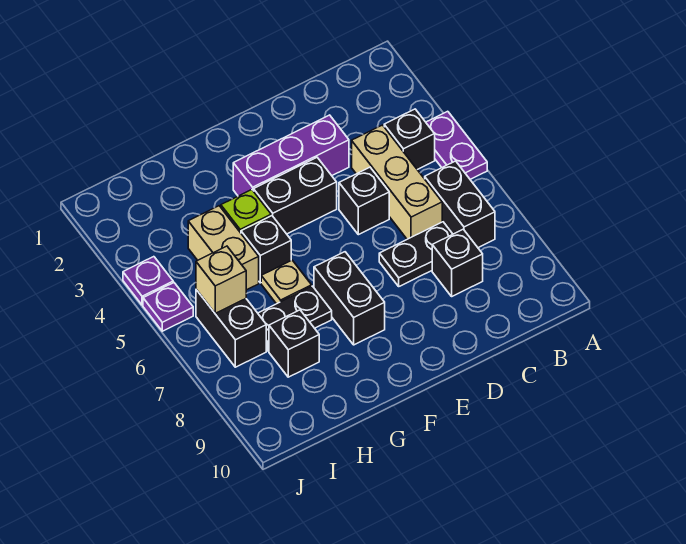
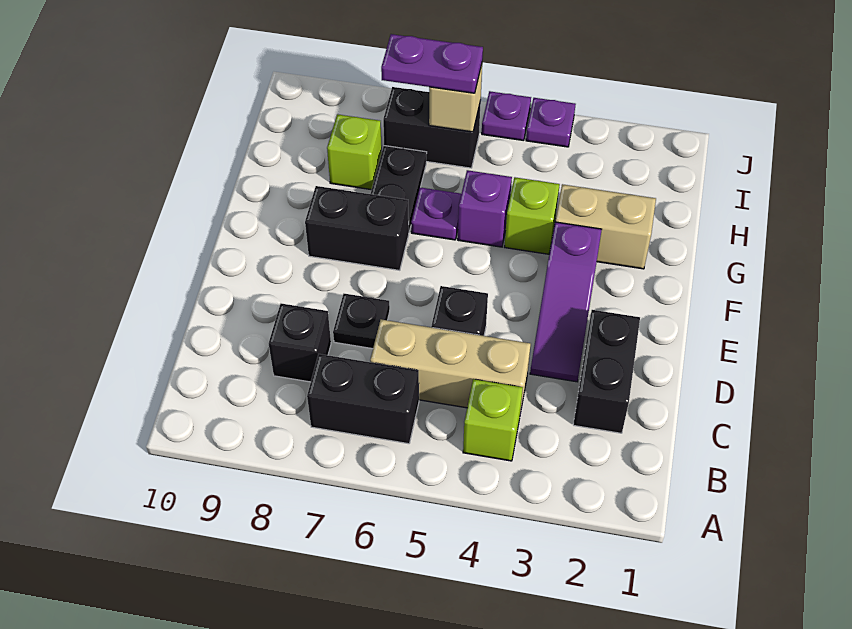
purple plate A4:A5 level 1 -> purple plate I6:I7 level 3
black brick B4 level 1 -> lime brick B4 level 1
black plate C7:D7 level 1 -> black plate D7 level 1
purple brick D3:F3 level 1 -> purple slope D3:F3 level 1 top F
black brick E4:F4 level 1 -> black brick C2:D2 level 1
black brick G5 level 1 -> purple brick G5 level 1
tan plate G6 level 1 -> purple plate G6 level 1
tan brick H4:H5 level 1 -> tan brick G2:G3 level 1
black brick H8 level 1 -> lime brick H8 level 1

